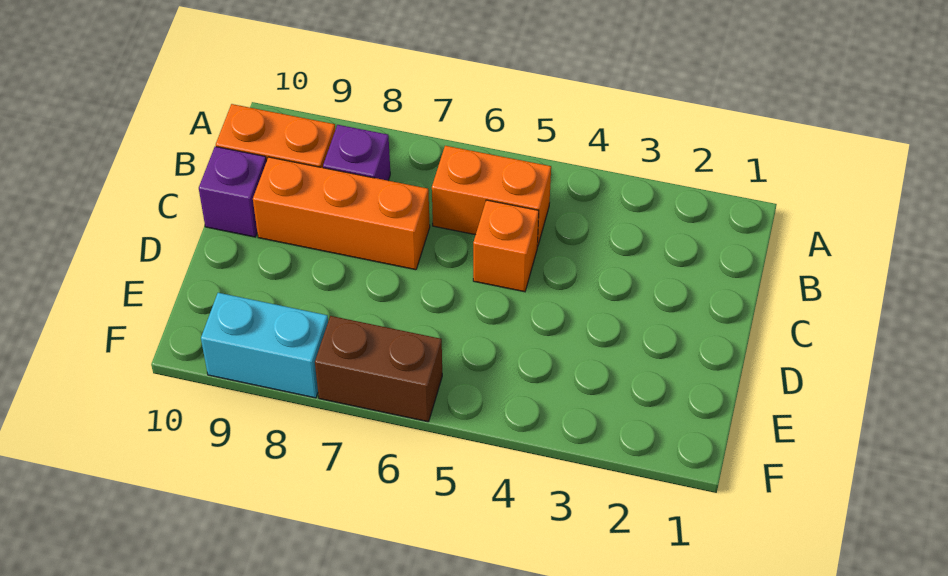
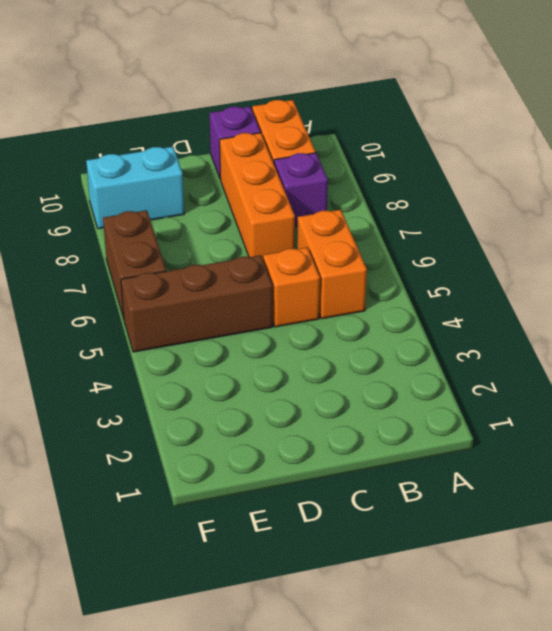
none -> brown brick D5:F5 level 1
cyan brick F8:F9 level 1 -> cyan brick E9:F9 level 1

